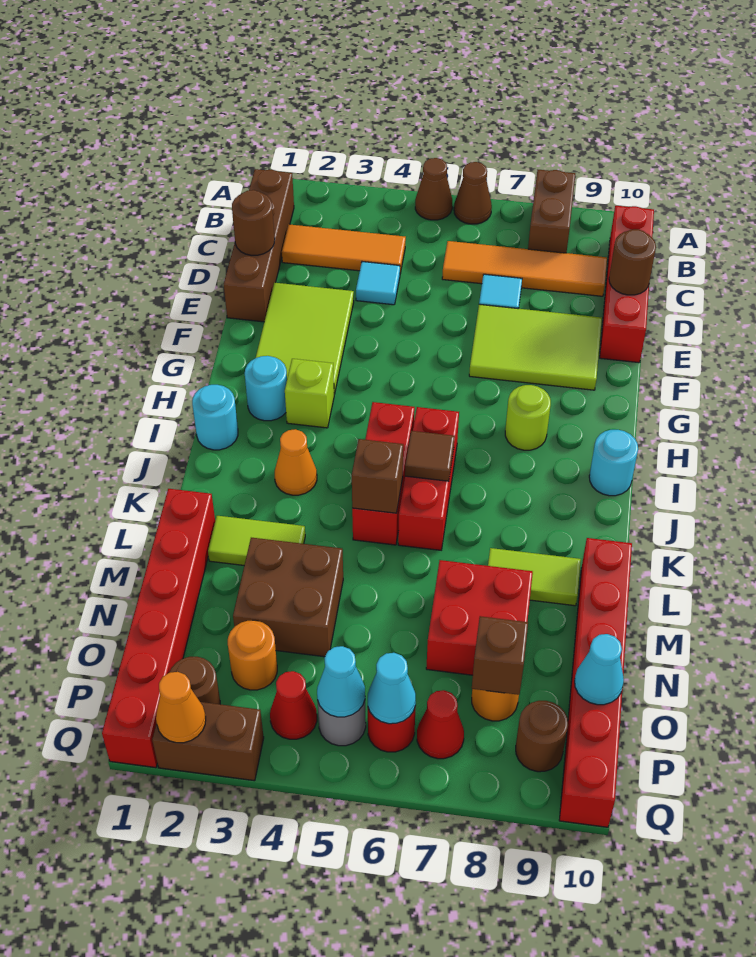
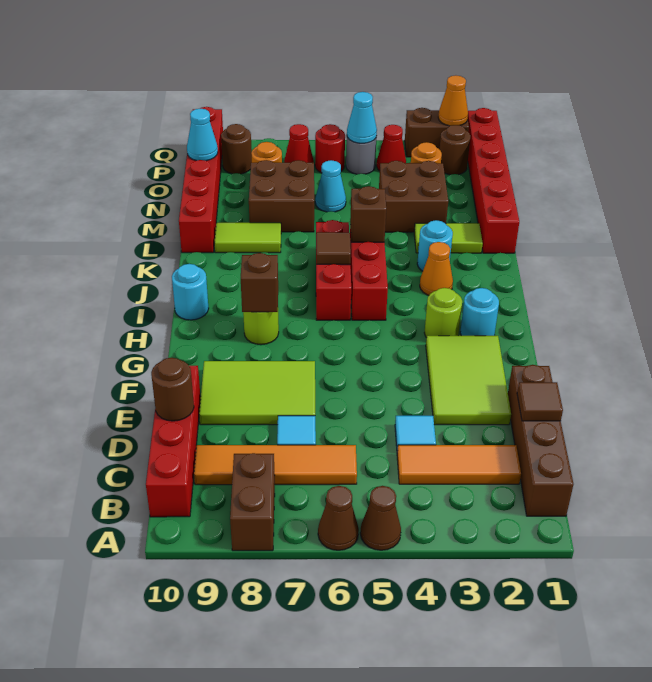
brown round brick D1 level 2 -> brown tile D1 level 2
lime brick H3 level 1 -> lime round brick H3 level 1
cyan round brick I1 level 1 -> cyan round brick K3 level 1
red brick M7:N8 level 1 -> brown brick M7:N8 level 1
brown brick O8 level 2 -> brown brick H8 level 2
cyan cone P6 level 2 -> cyan cone N6 level 1

